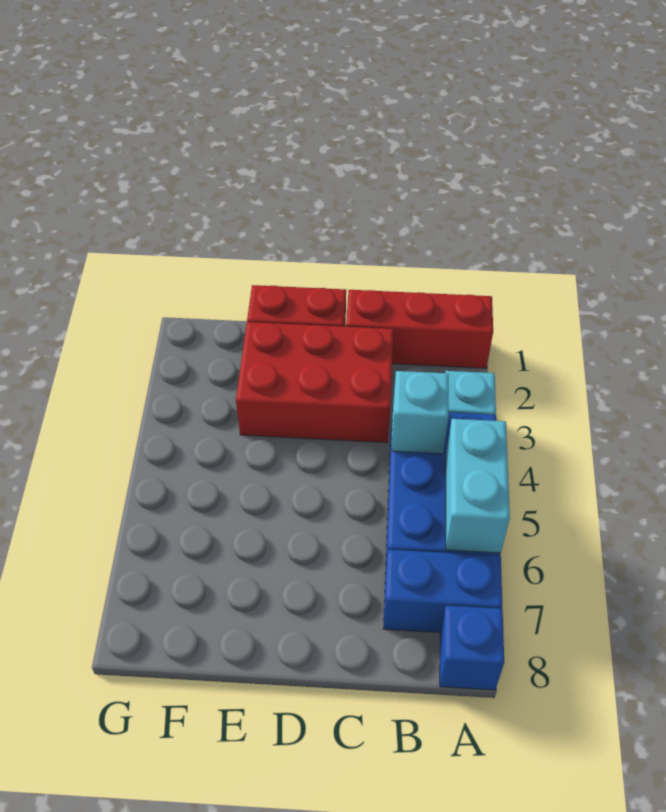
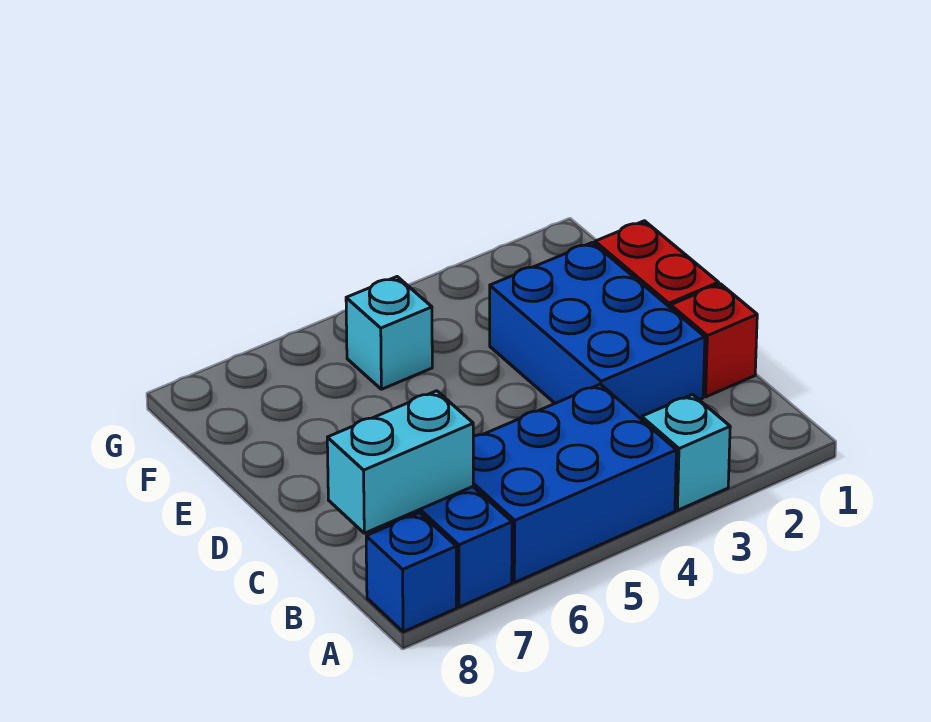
red brick A1:C1 level 1 -> red brick C1 level 1
cyan brick A5:A6 level 2 -> cyan brick B7:B8 level 2
cyan brick B4 level 2 -> cyan brick F5 level 1
red brick C2:E3 level 1 -> blue brick C2:E3 level 1

